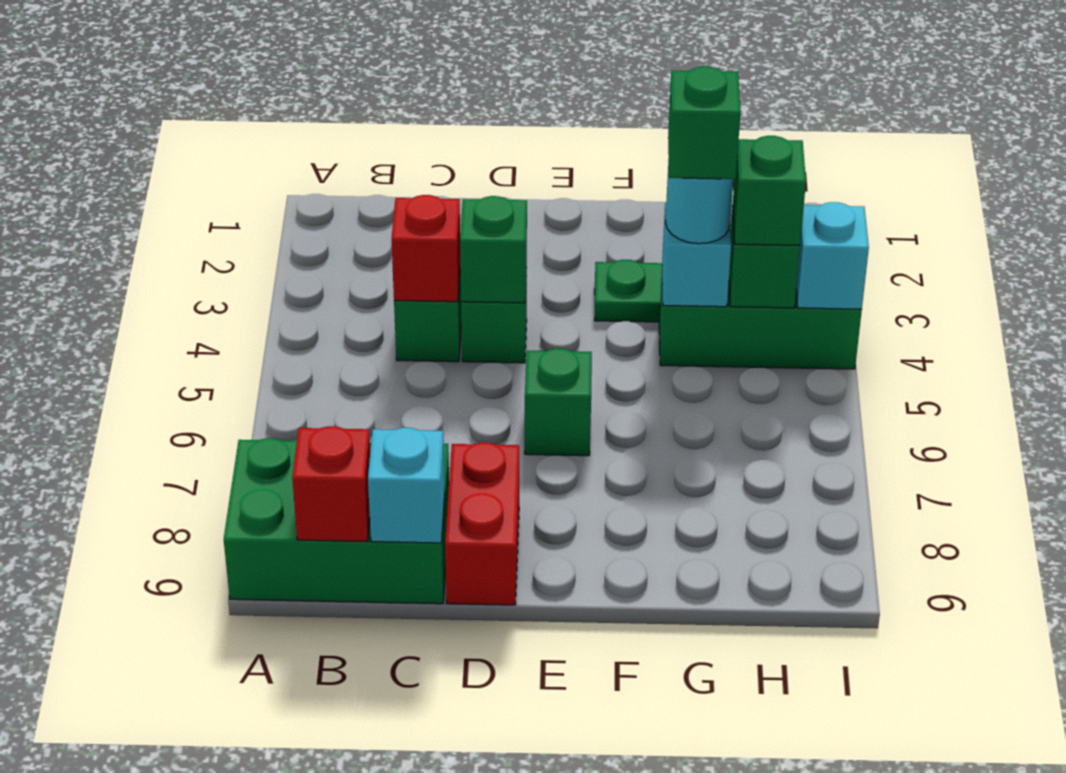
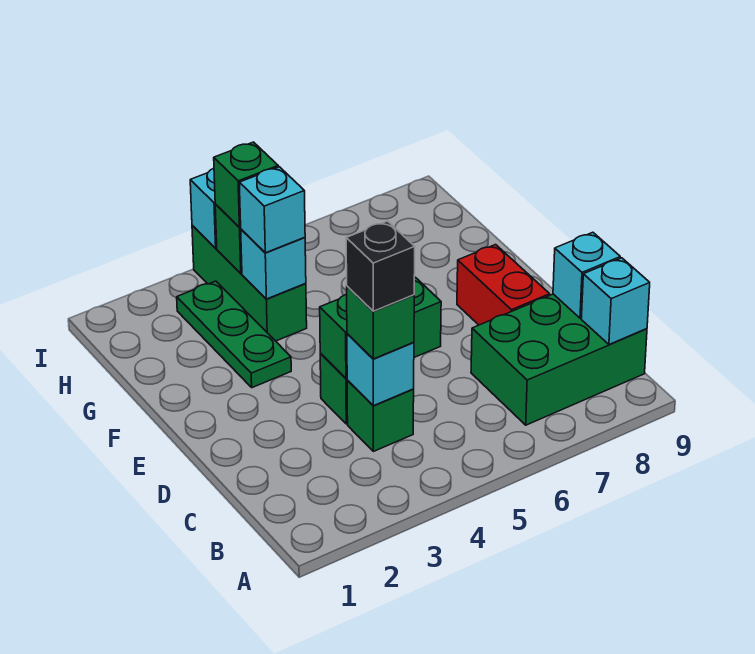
green brick A8:C9 level 1 -> green brick B7:C9 level 1
red brick B9 level 2 -> cyan brick B9 level 2
red brick C4 level 2 -> cyan brick C4 level 2
none -> black brick C4 level 4
red brick D8:D9 level 1 -> red brick D8:E8 level 1
cyan round brick G4 level 3 -> cyan brick G4 level 3
green brick G4 level 4 -> green brick C4 level 3

